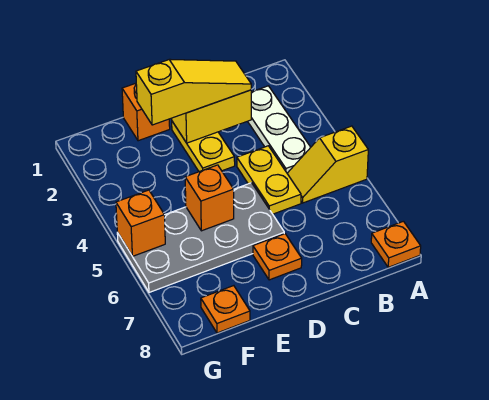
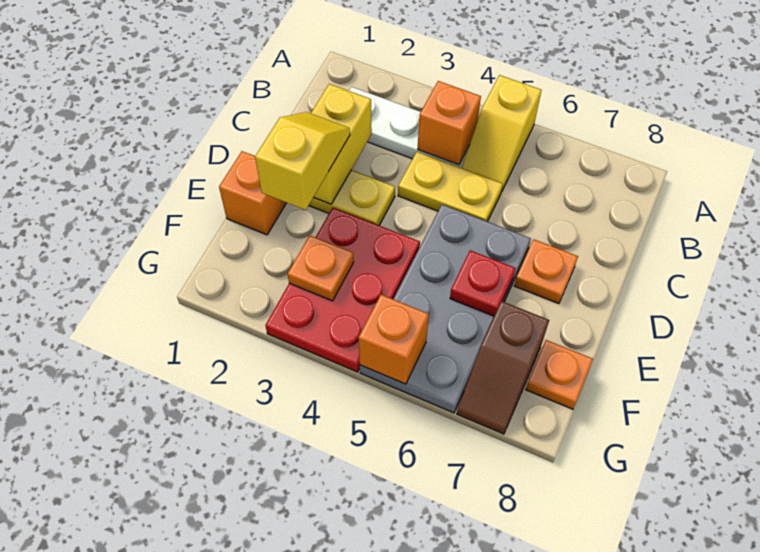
orange plate A8 level 1 -> orange plate F3 level 2
yellow slope C2:E2 level 3 top E -> yellow slope D2:E2 level 3 top E
none -> red plate E3:G4 level 1
orange brick E5 level 2 -> orange brick B4 level 2
none -> red plate E6 level 2
none -> brown slope F7:G7 level 1 top F

